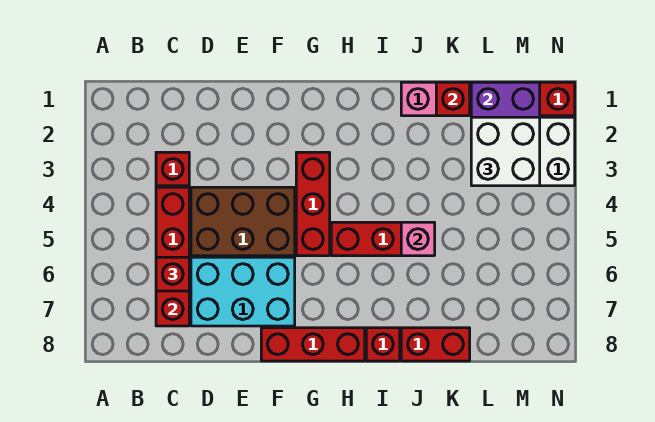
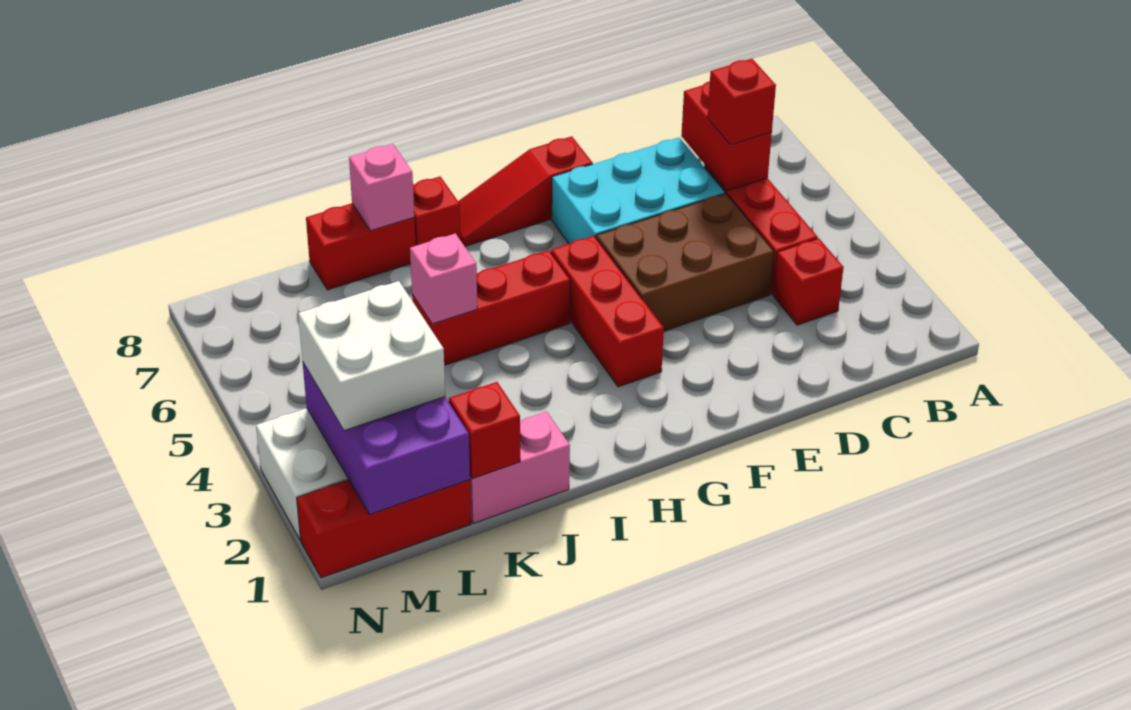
red brick F8:H8 level 1 -> red slope F8:H8 level 1 top F
none -> pink brick J8 level 2

